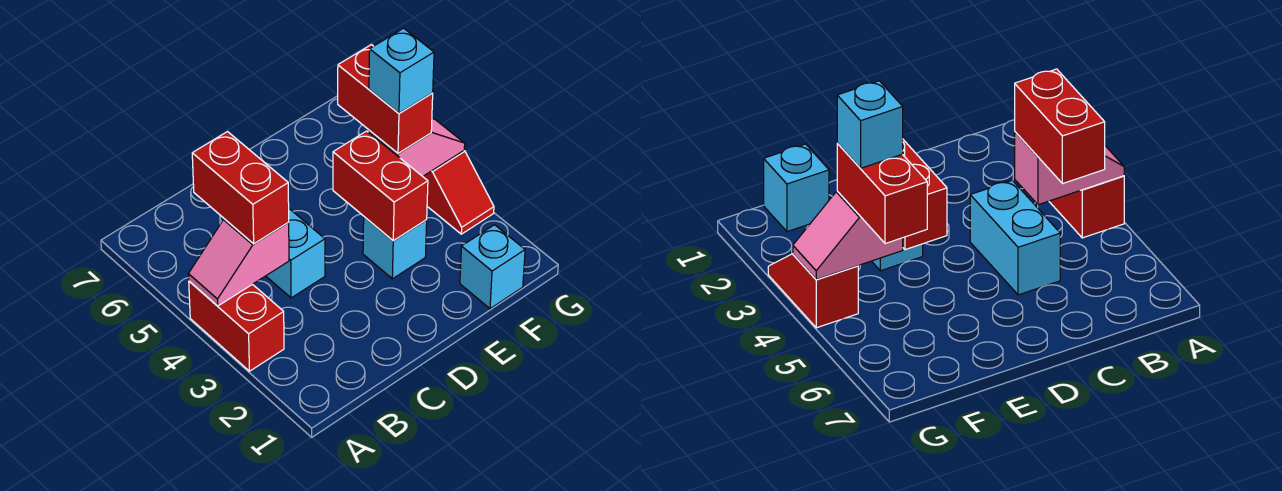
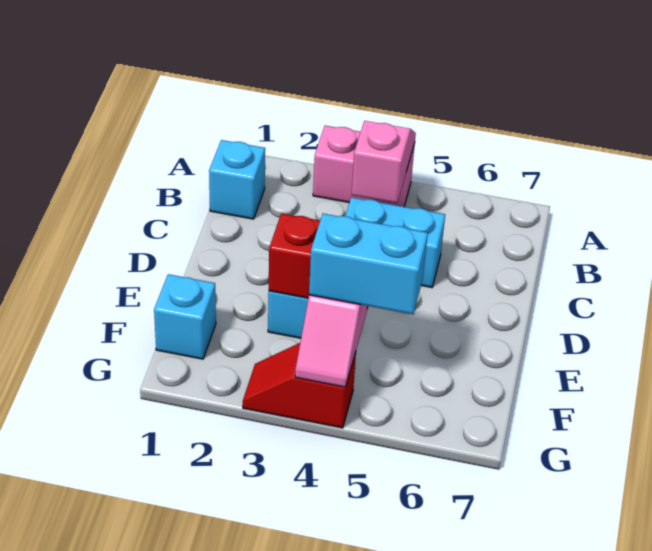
red brick A3:A4 level 1 -> pink brick A3:A4 level 1
red brick B4:B5 level 3 -> none
red brick F4:F5 level 3 -> cyan brick F4:F5 level 3
cyan brick F4 level 4 -> cyan brick B1 level 1

